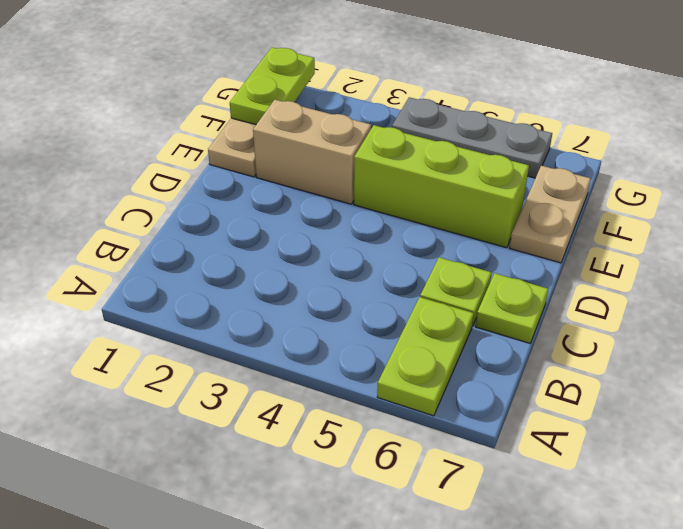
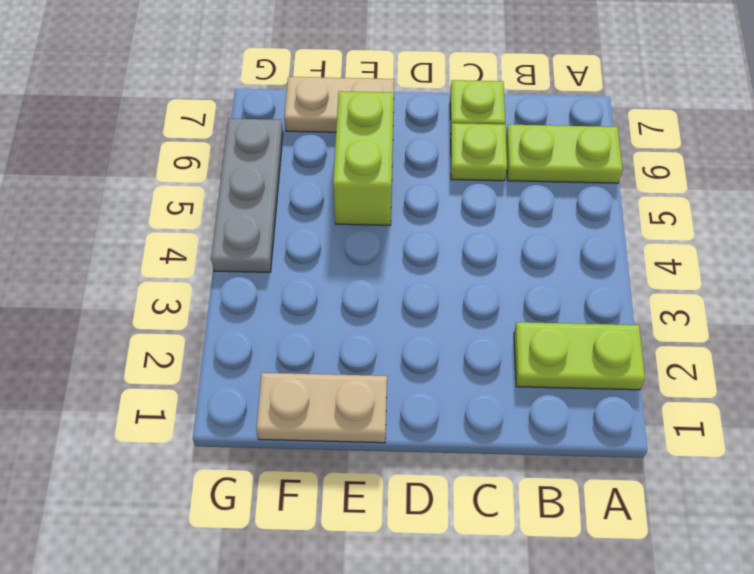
tan brick E2:E3 level 1 -> none
lime brick E4:E6 level 1 -> lime brick E5:E6 level 1
lime plate F1:G1 level 2 -> lime plate A2:B2 level 1

